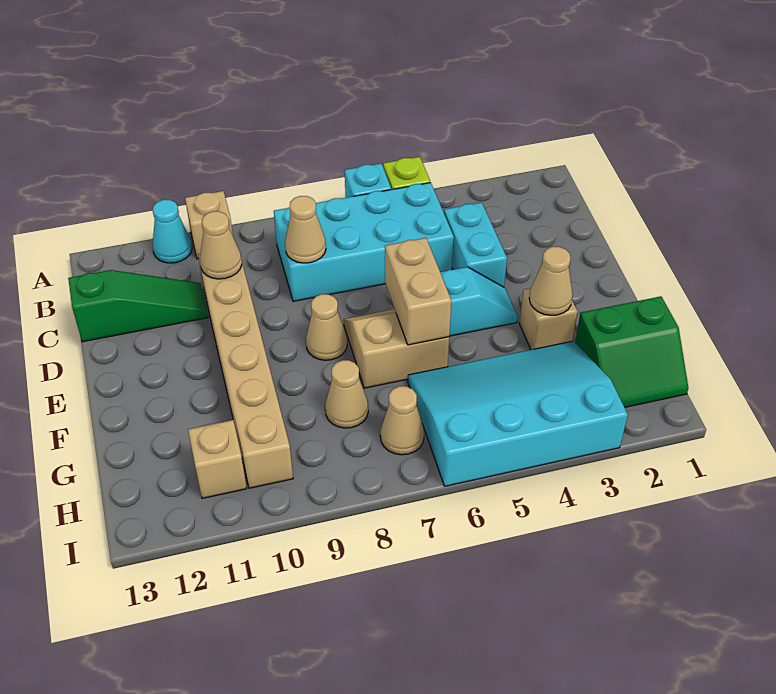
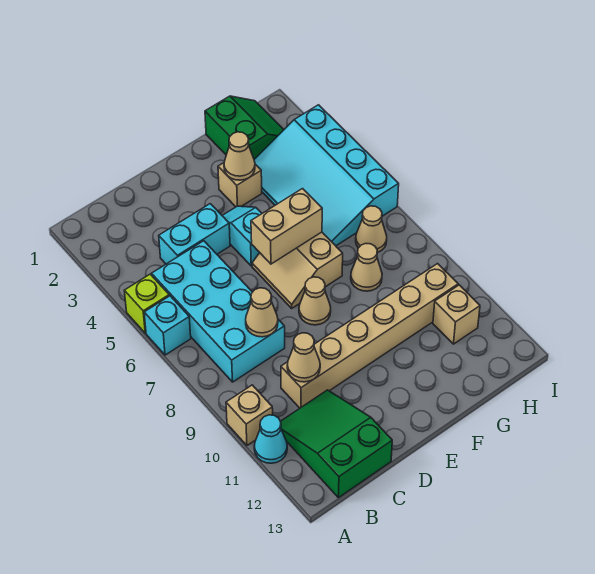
green slope C11:C13 level 1 top 13 -> green slope B11:C13 level 1 top 13

